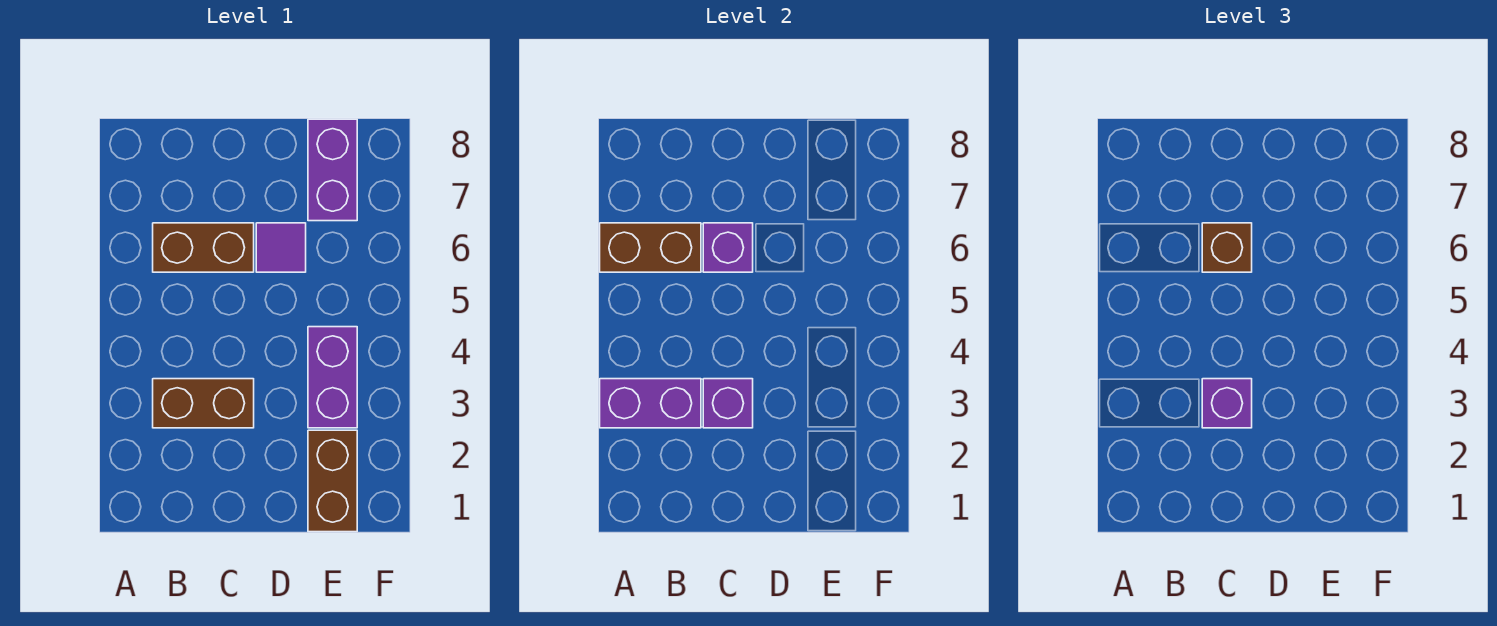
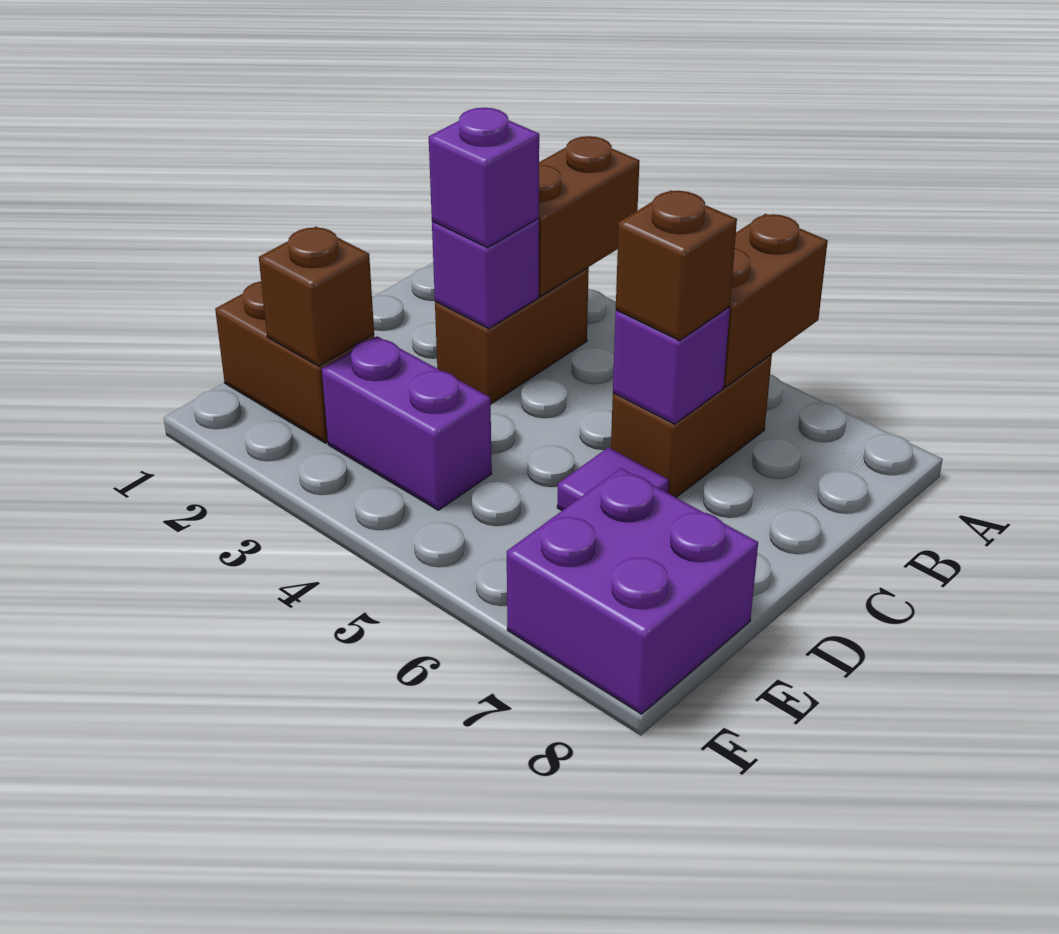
purple brick A3:B3 level 2 -> brown brick A3:B3 level 2
none -> brown brick E2 level 2
purple brick E7:E8 level 1 -> purple brick E7:F8 level 1

